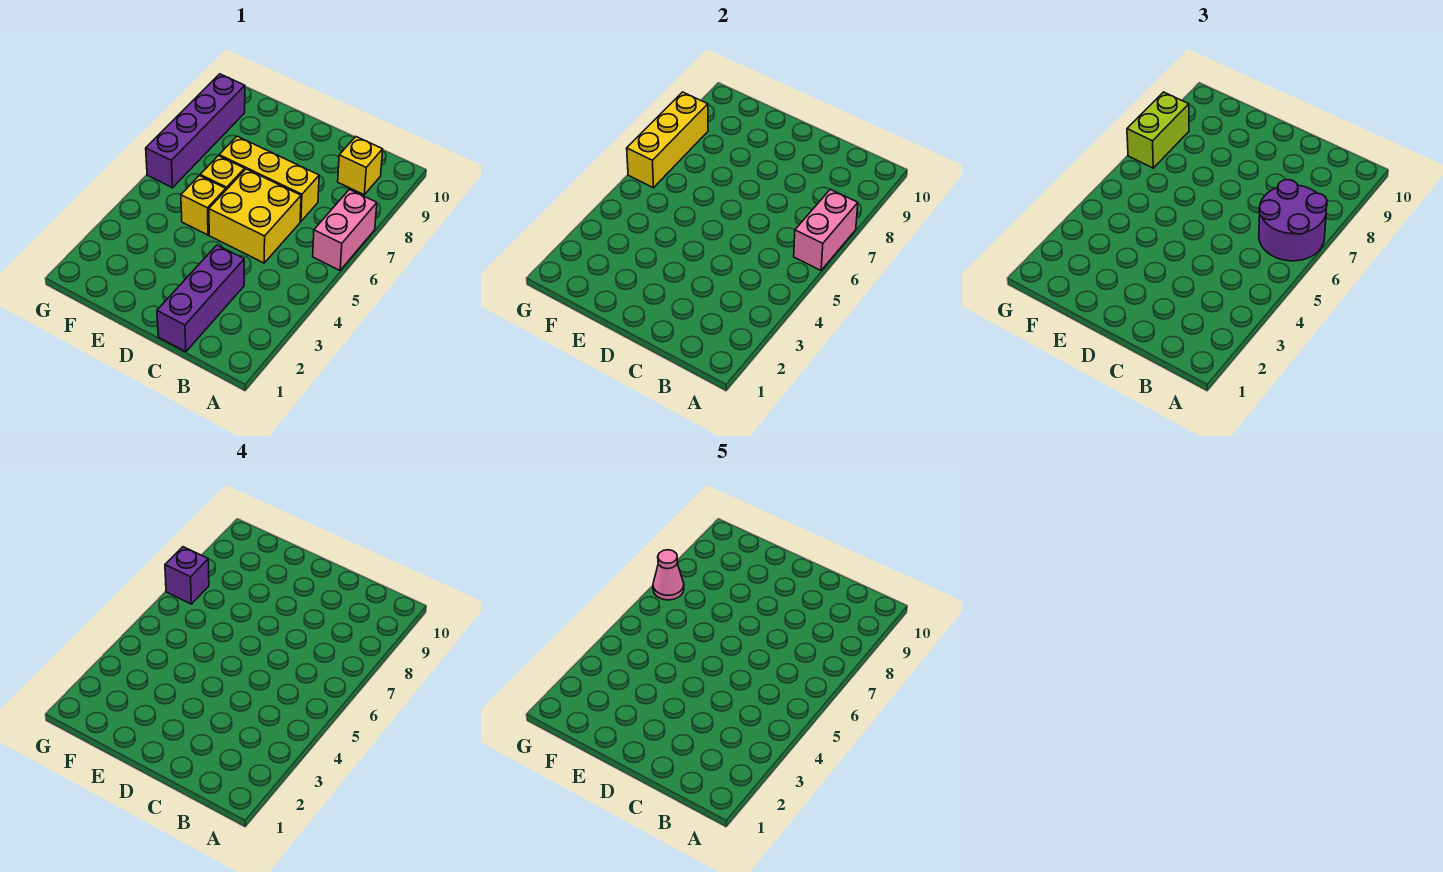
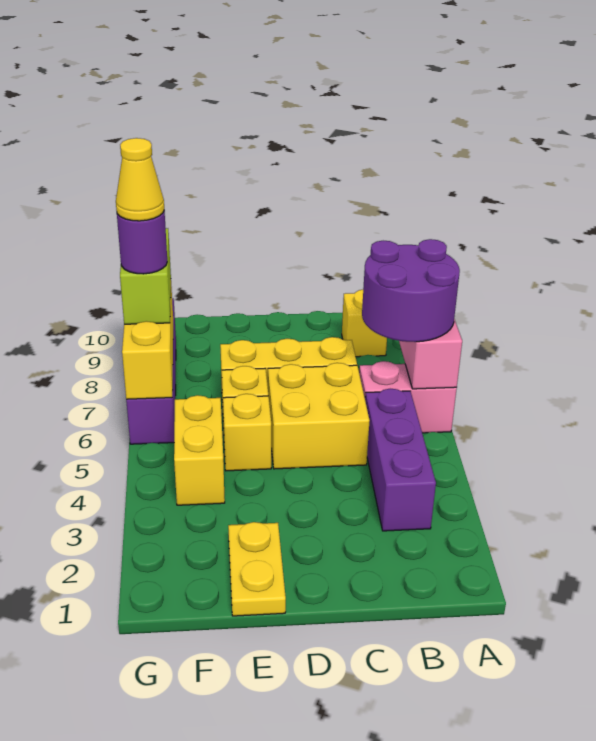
pink brick A6:A7 level 1 -> pink brick A6:B6 level 1
purple brick C1:C3 level 1 -> purple brick B3:B5 level 1
none -> yellow plate E1:E2 level 1
none -> yellow brick F4:F5 level 1
purple brick G7 level 4 -> purple round brick G7 level 4
pink cone G7 level 5 -> yellow cone G7 level 5

